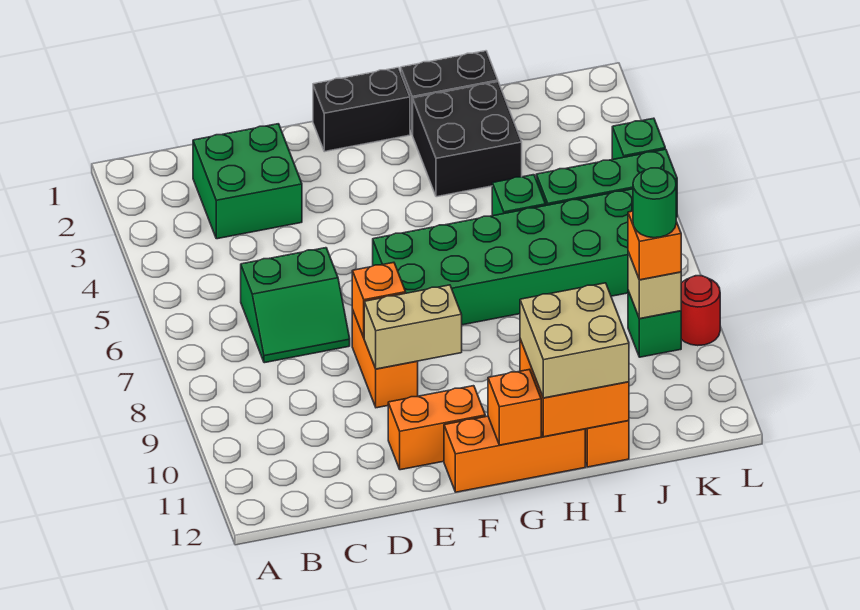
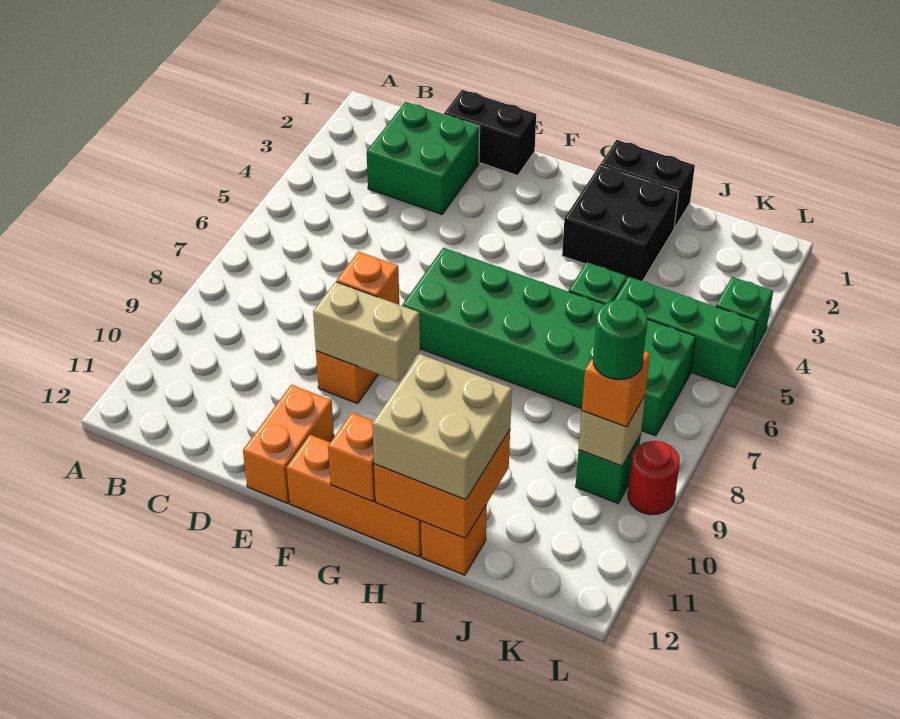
green slope C6:D7 level 1 top 6 -> none
orange brick E11:F11 level 1 -> orange brick E11:E12 level 1
black brick F1:G1 level 1 -> black brick D1:E1 level 1

